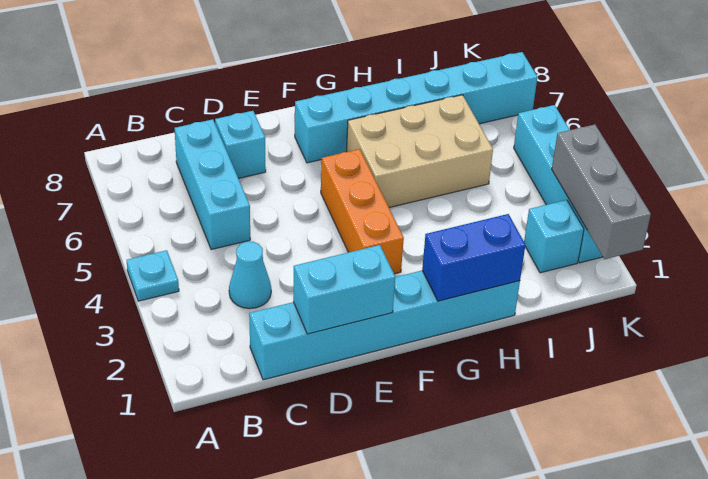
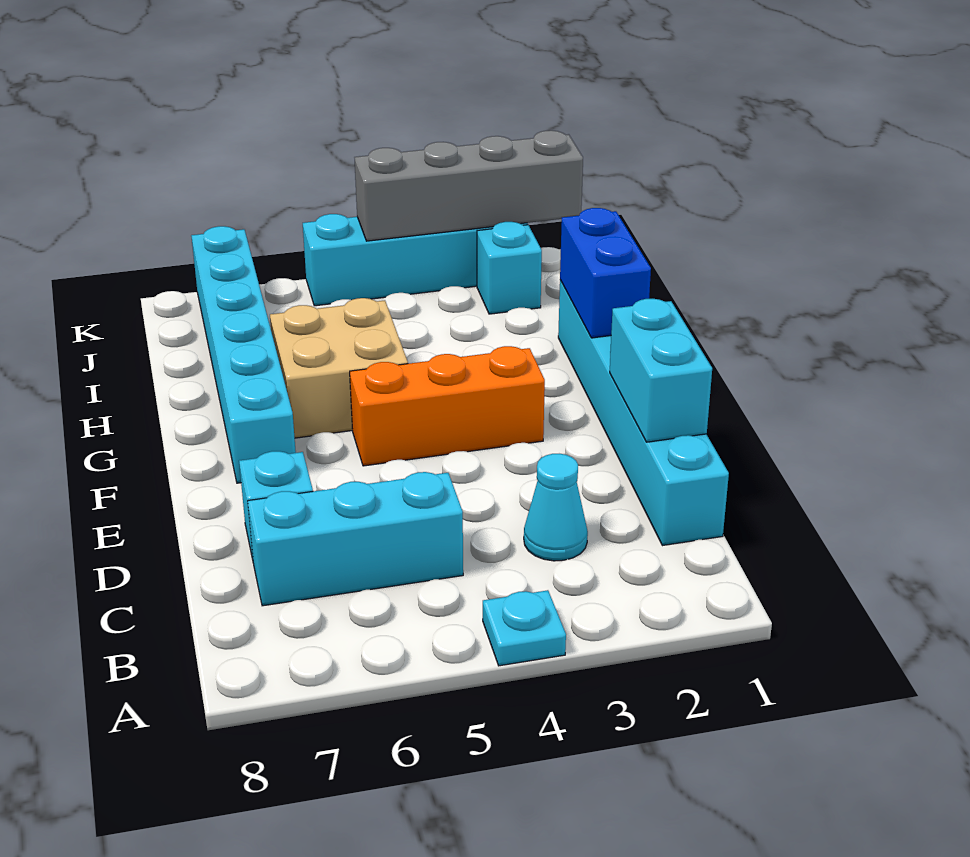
tan brick G5:I6 level 1 -> tan brick G5:H6 level 1
grey brick K1:K3 level 2 -> grey brick K1:K4 level 2

